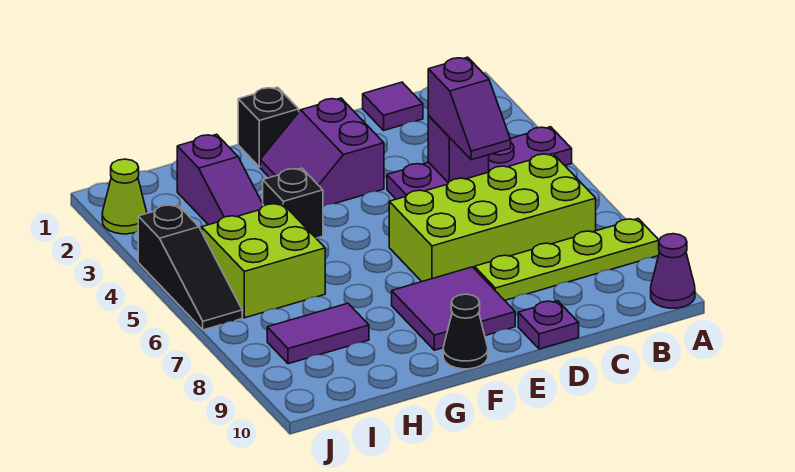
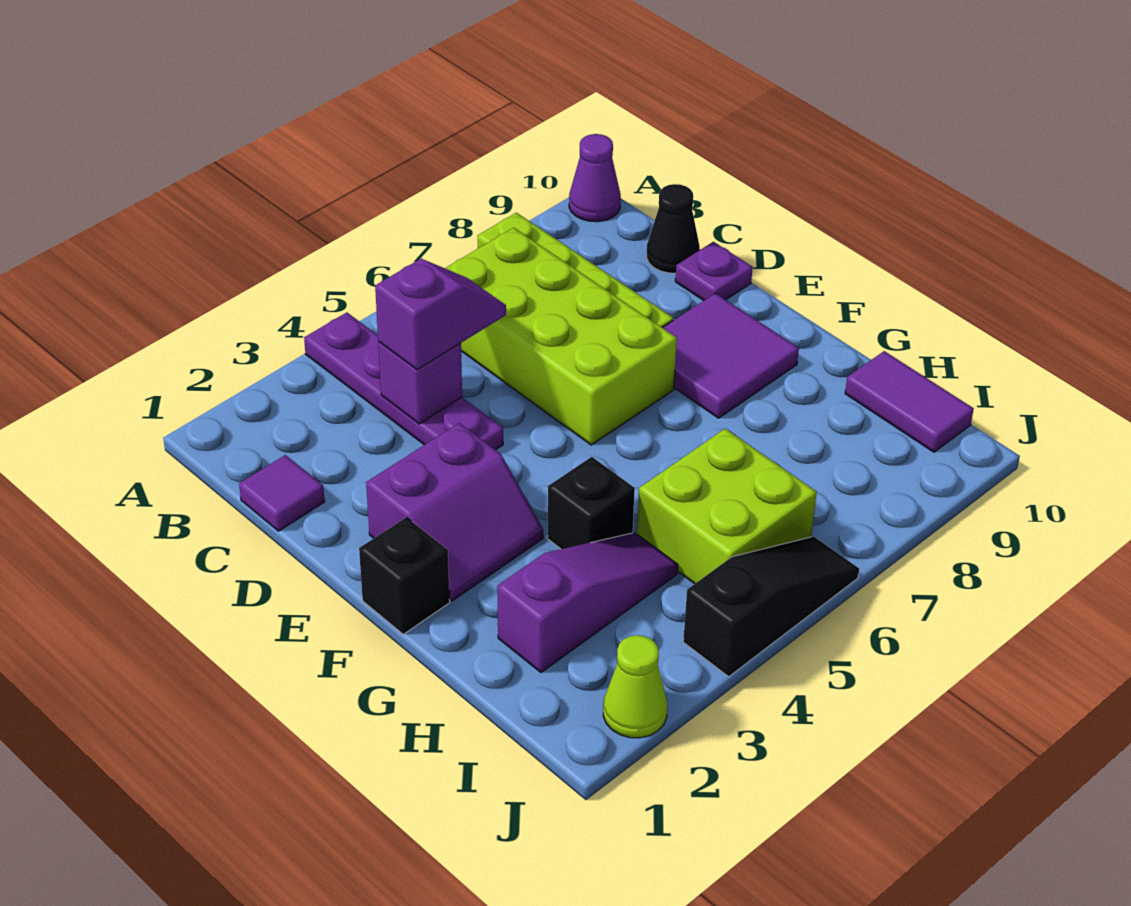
black cone F10 level 1 -> black cone C10 level 1
purple tile H8:I8 level 1 -> purple tile H10:I10 level 1

